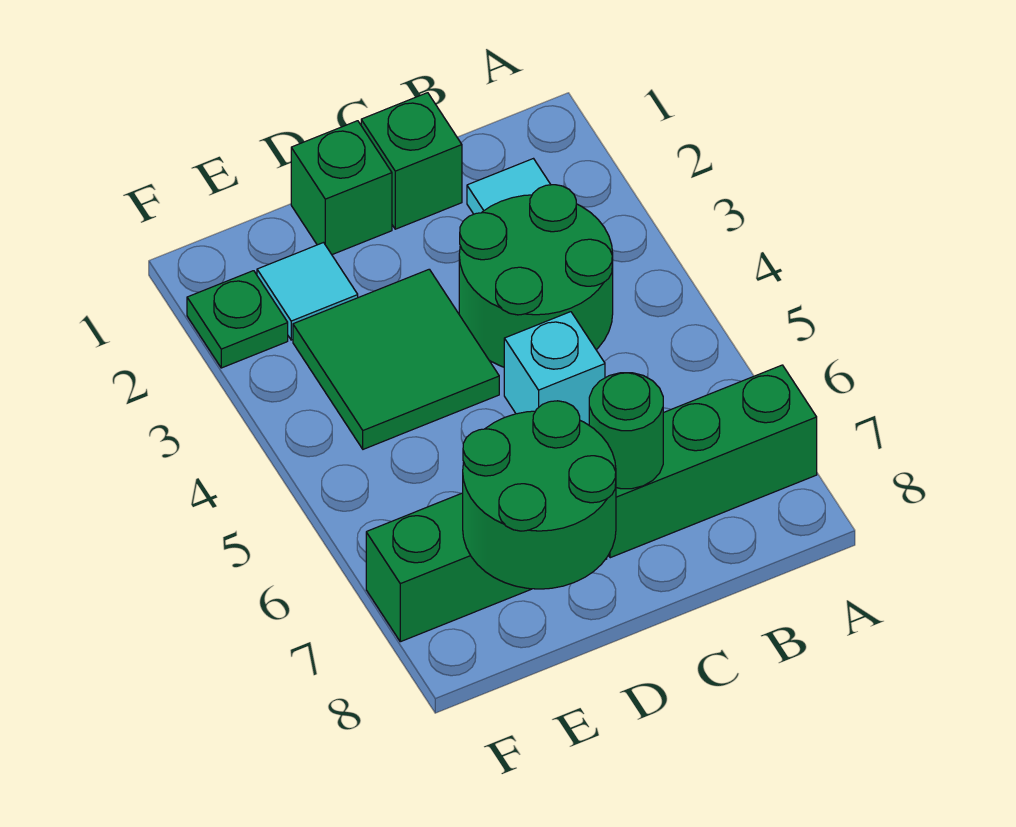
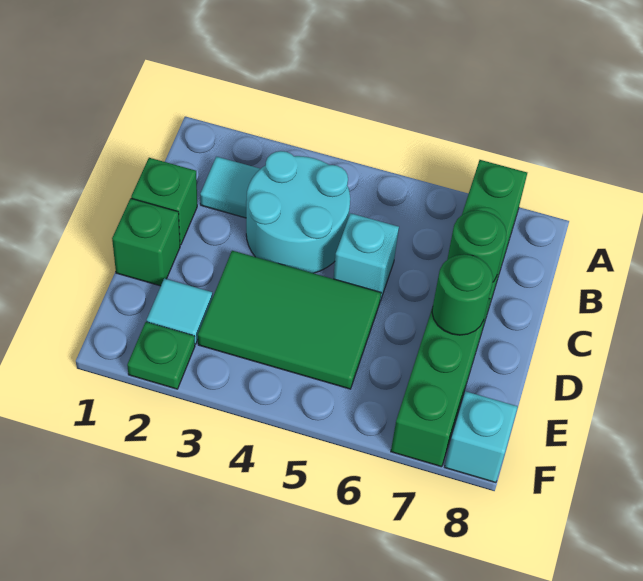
green round brick B3:C4 level 1 -> cyan round brick B3:C4 level 1
green tile D3:E4 level 1 -> green tile D3:E5 level 1
green round brick D7:E8 level 2 -> green round brick D7 level 2
none -> cyan brick F8 level 1

